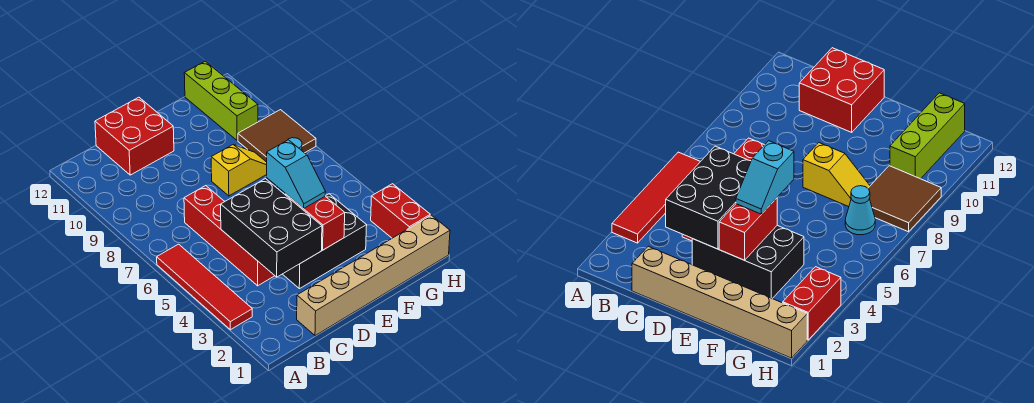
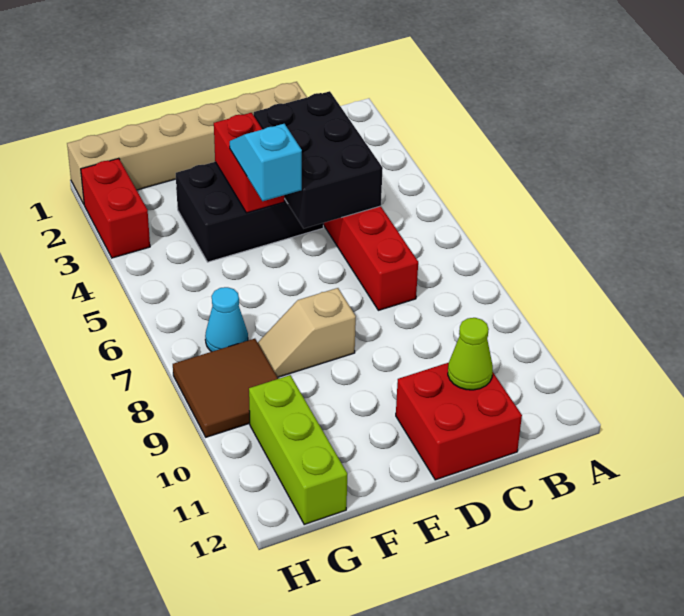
red tile A3:A6 level 1 -> none
none -> lime cone C11 level 2
yellow slope E8:F8 level 1 top E -> tan slope E8:F8 level 1 top E

